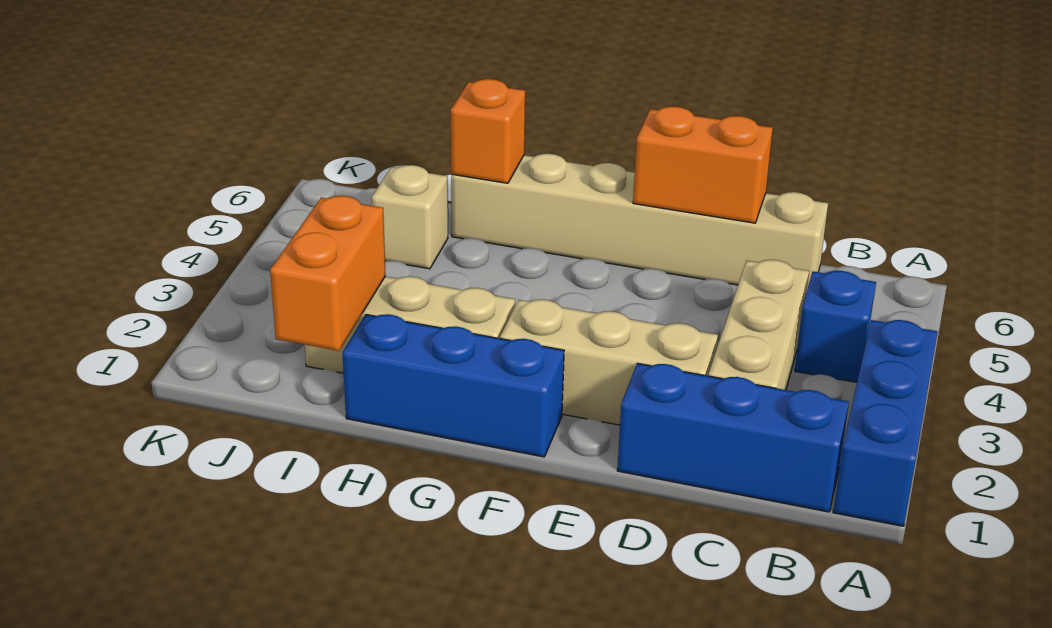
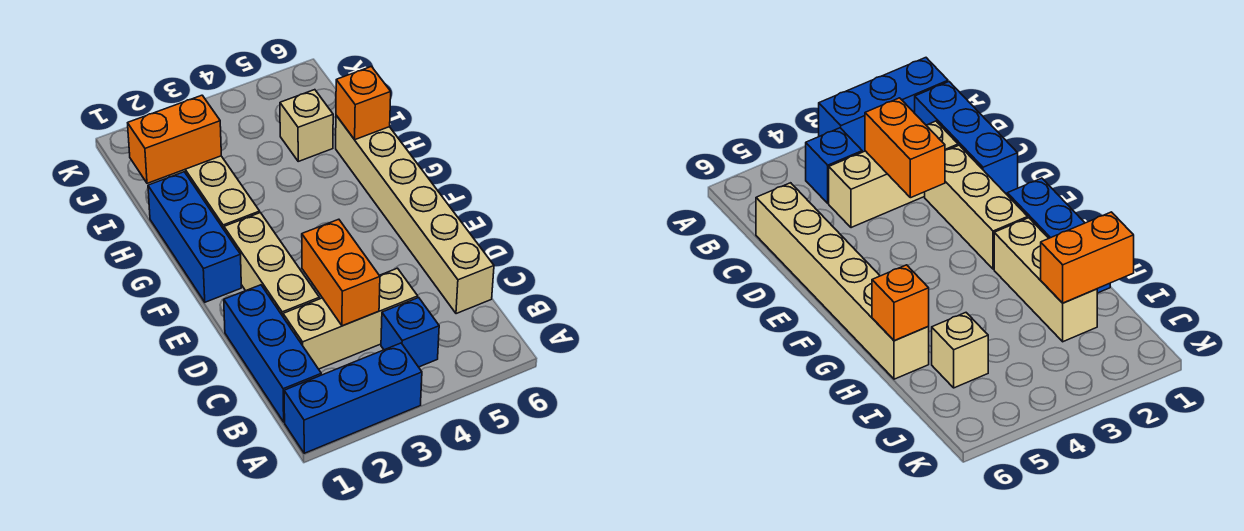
orange brick D6:E6 level 2 -> orange brick C3:D3 level 2

